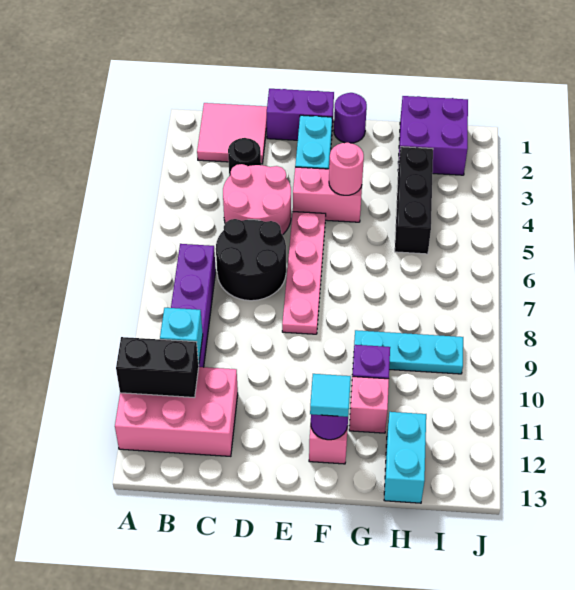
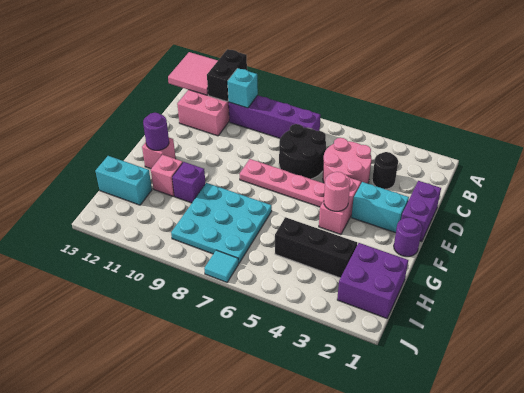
pink tile B1:C2 level 1 -> pink tile A12:B13 level 2
cyan tile F12 level 3 -> cyan tile J7 level 1
cyan plate G9:I9 level 1 -> cyan plate G7:I9 level 1

